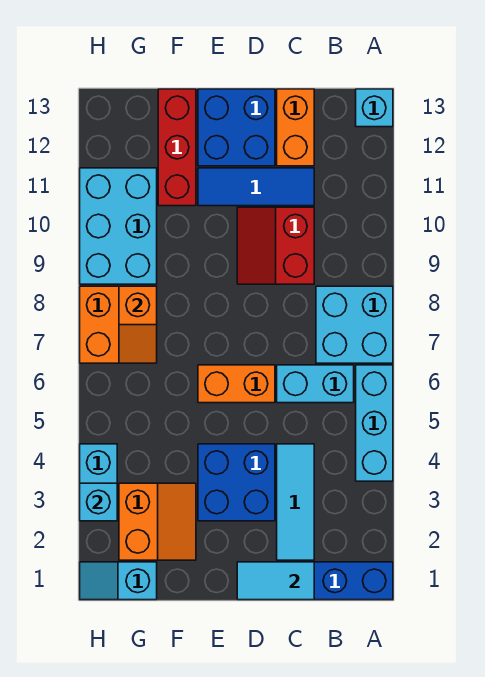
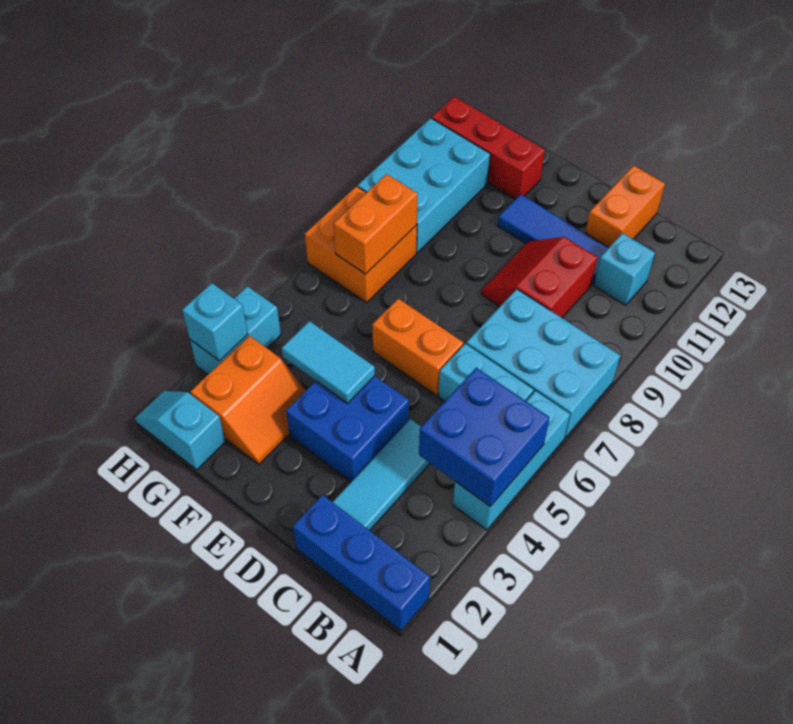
cyan brick A7:B8 level 1 -> cyan brick A7:C8 level 1
cyan brick A13 level 1 -> cyan brick B11 level 1
cyan tile C1:D1 level 2 -> cyan tile E4:F4 level 2
blue brick D12:E13 level 1 -> blue brick A4:B5 level 2
red brick F11:F13 level 1 -> red brick F12:H12 level 1
orange slope G7:G8 level 2 top 8 -> orange brick G7:G8 level 2

